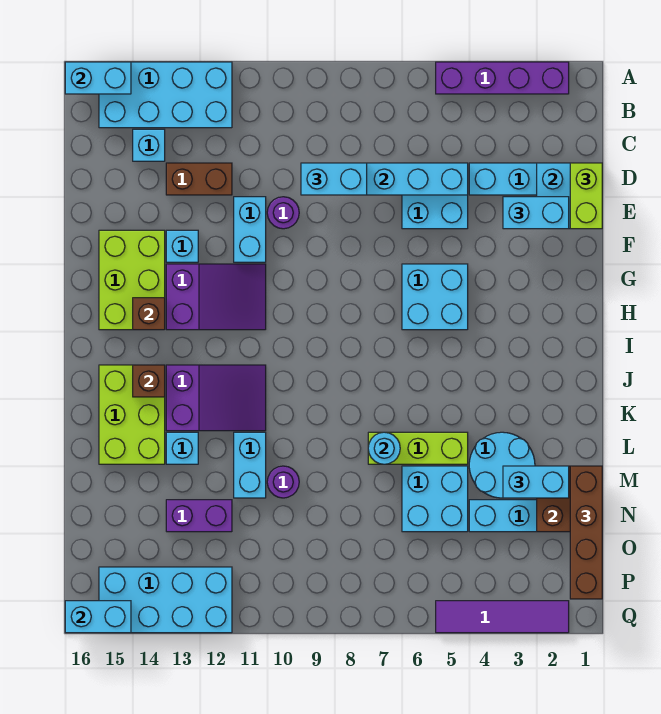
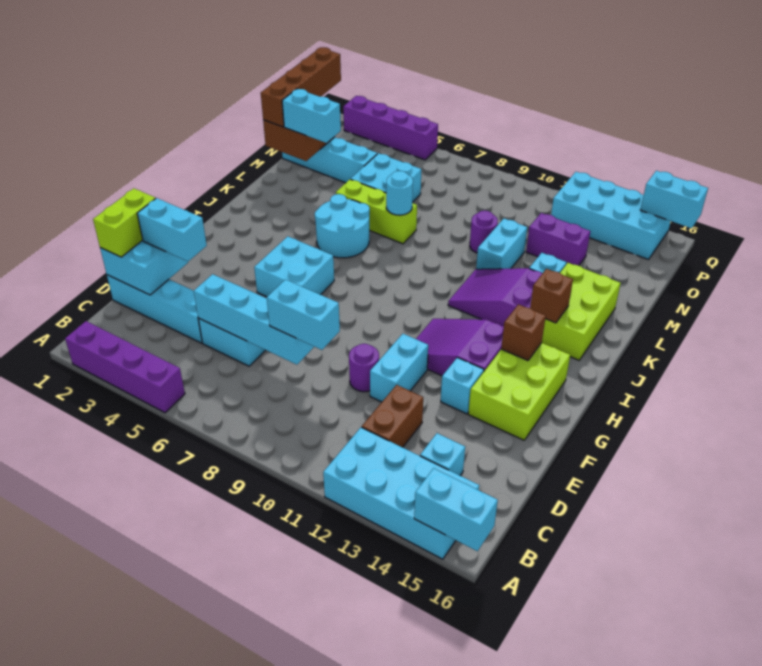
brown brick D12:D13 level 1 -> brown brick C12:D12 level 1
cyan round brick L3:M4 level 1 -> cyan round brick J5:K6 level 1
purple tile Q2:Q5 level 1 -> purple brick Q2:Q5 level 1

